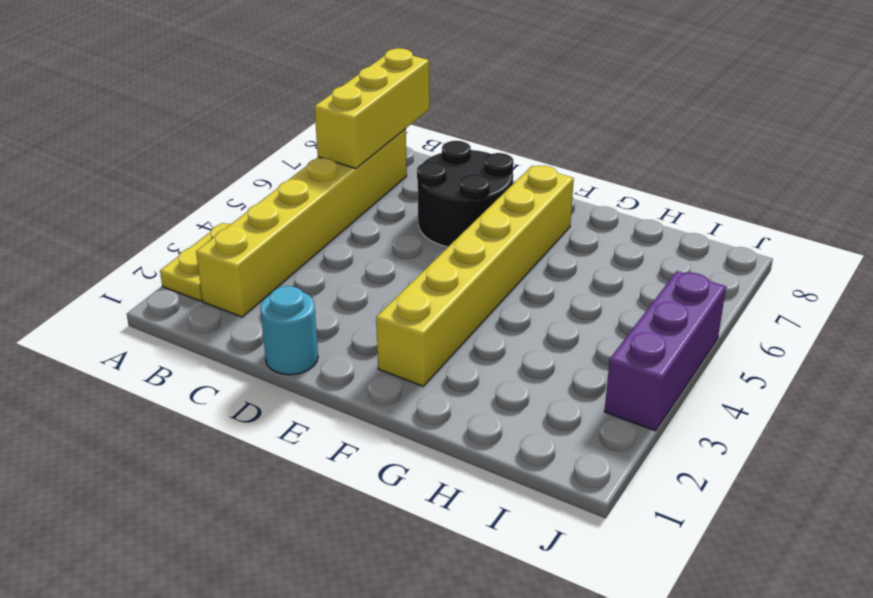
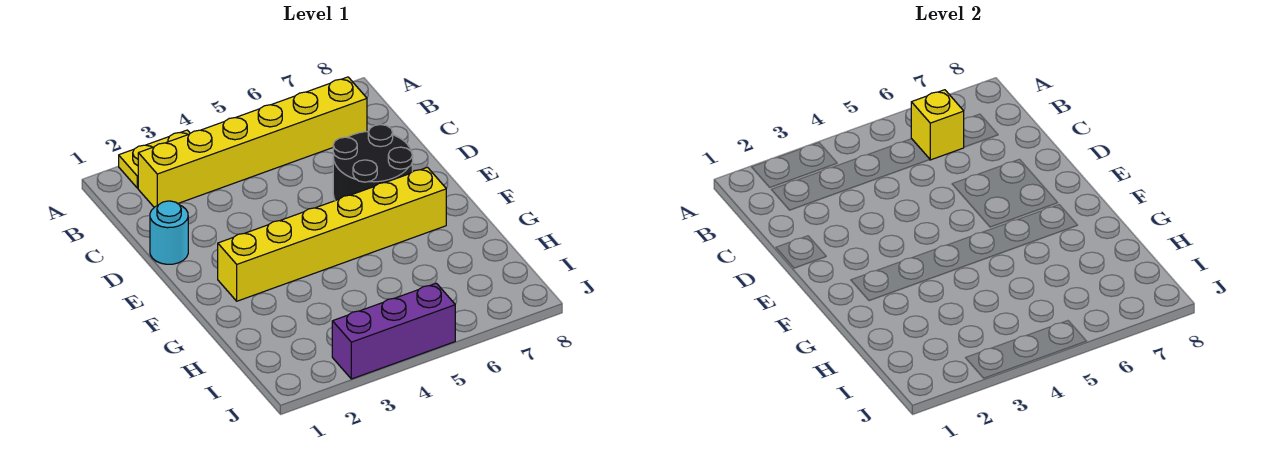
yellow brick B6:B8 level 2 -> yellow brick B6 level 2

